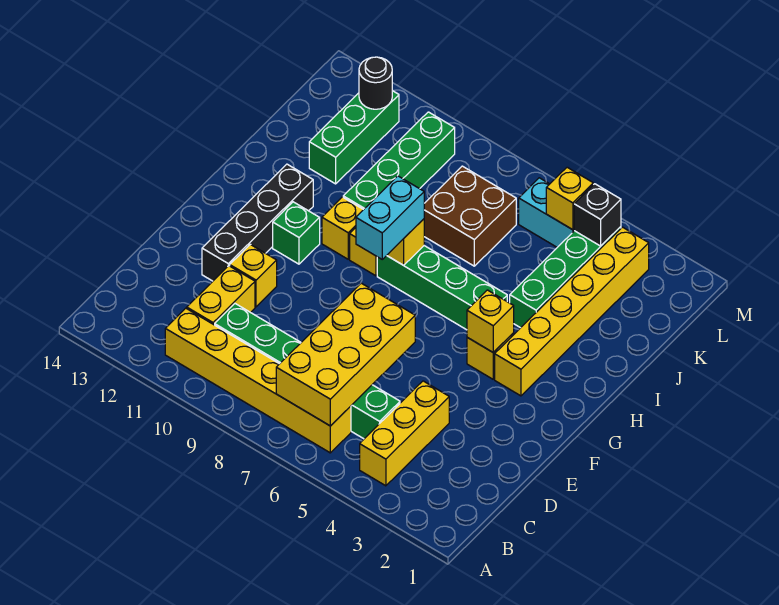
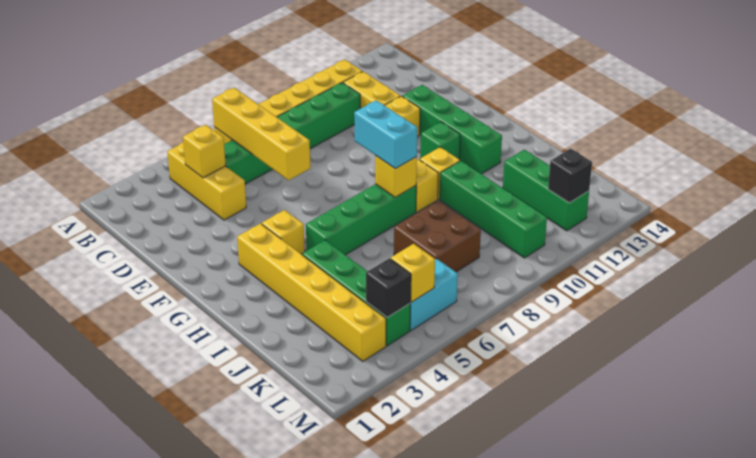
yellow brick B6:E7 level 2 -> yellow brick B6:E6 level 2
black brick E12:H12 level 1 -> green brick E12:H12 level 1
yellow brick G4 level 2 -> yellow brick C4 level 2
black round brick L12 level 2 -> black brick L12 level 2

